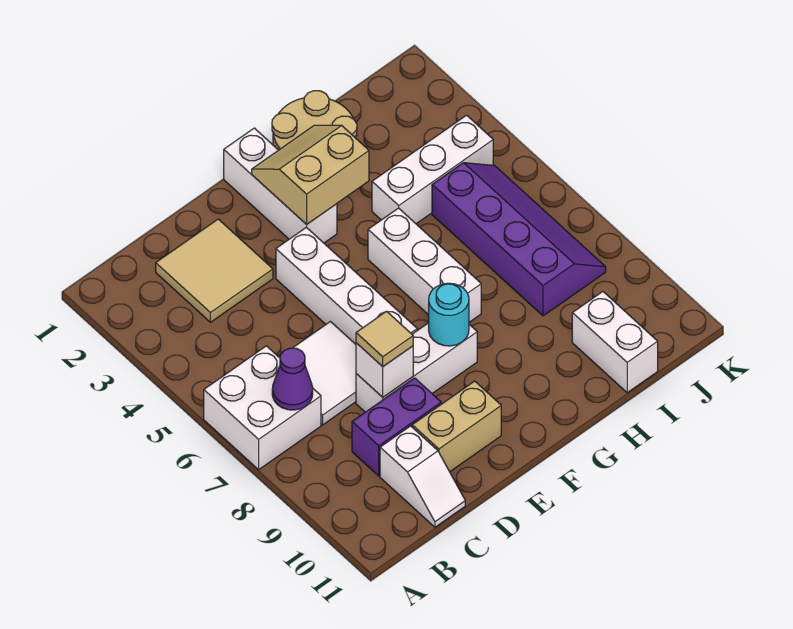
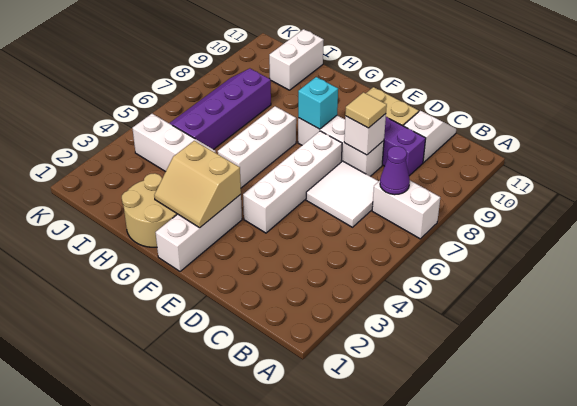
white brick A6:B7 level 1 -> white brick A7:B7 level 1
tan tile C2:D3 level 1 -> none
cyan round brick F8 level 2 -> cyan brick F8 level 2

